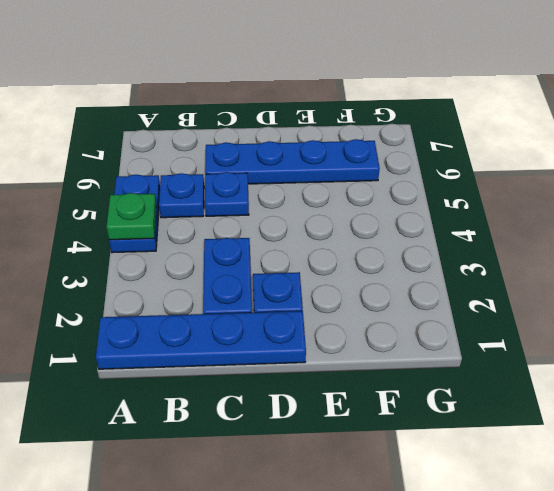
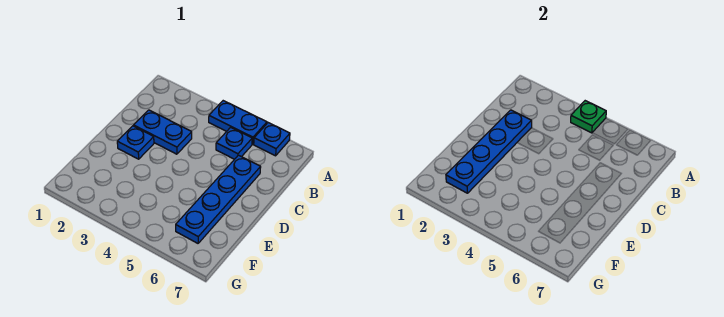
blue plate A1:D1 level 1 -> blue plate C2:F2 level 2
blue plate C5 level 1 -> blue plate A6 level 1

